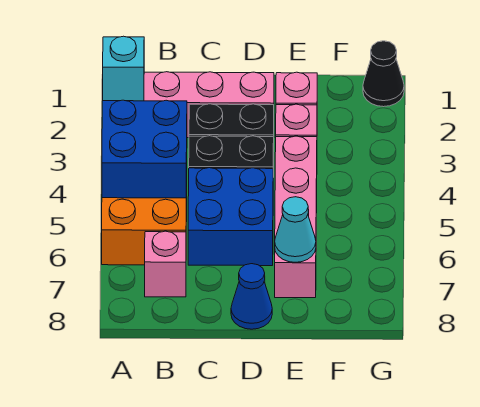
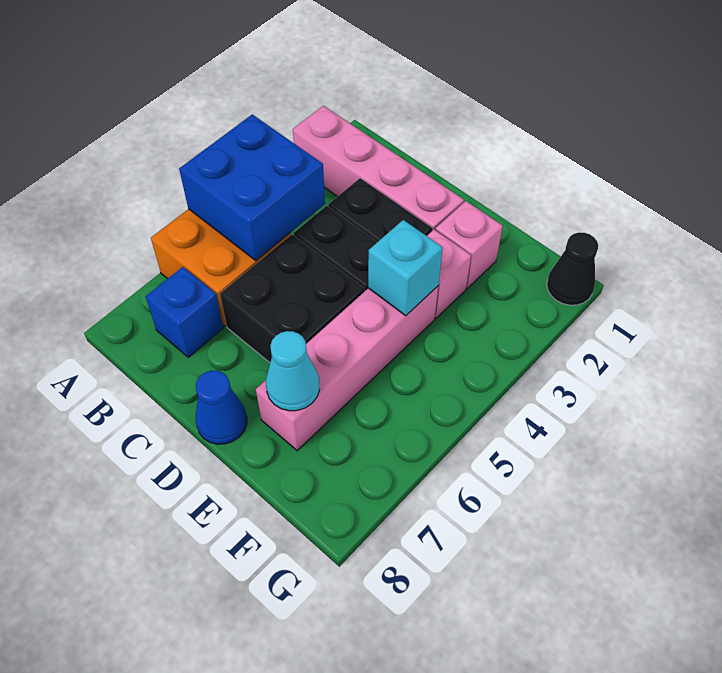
cyan brick A2 level 2 -> cyan brick E4 level 2
pink brick B7 level 1 -> blue brick B7 level 1
blue brick C5:D6 level 1 -> black brick C5:D6 level 1

